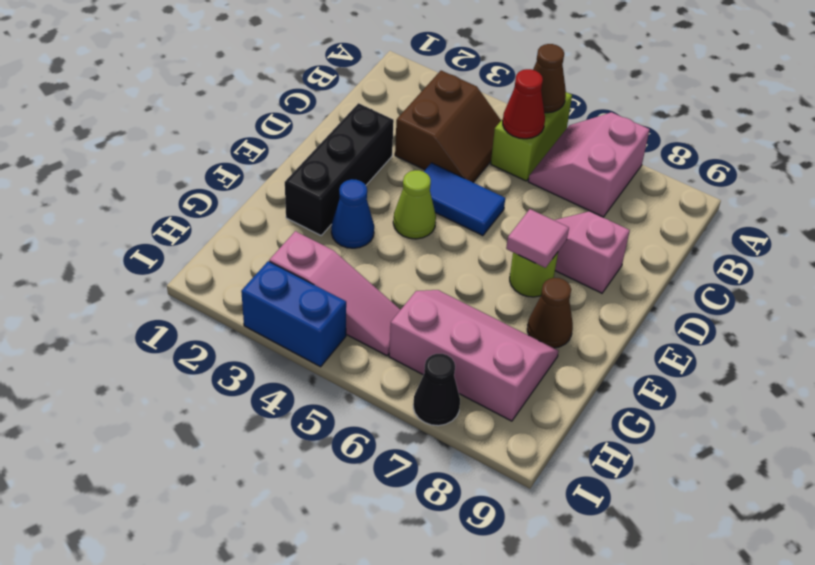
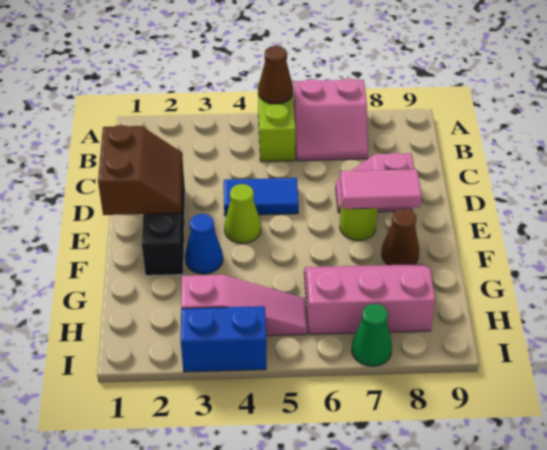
pink slope A6:B7 level 1 top 7 -> pink slope A6:B7 level 1 top A
brown slope B3:C4 level 1 top 3 -> brown slope D1:E2 level 2 top 1
red cone B5 level 2 -> none
pink tile E7 level 2 -> pink tile E7:E8 level 2
black cone I7 level 1 -> green cone I7 level 1

